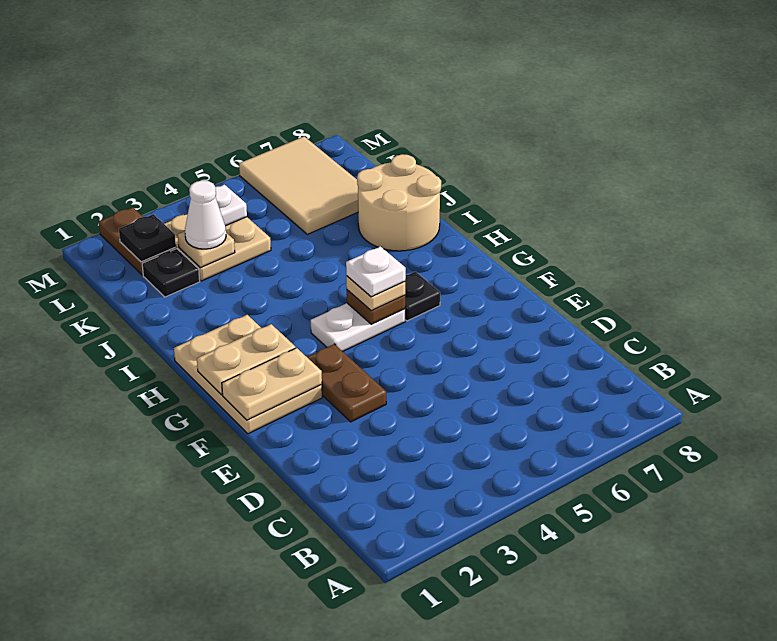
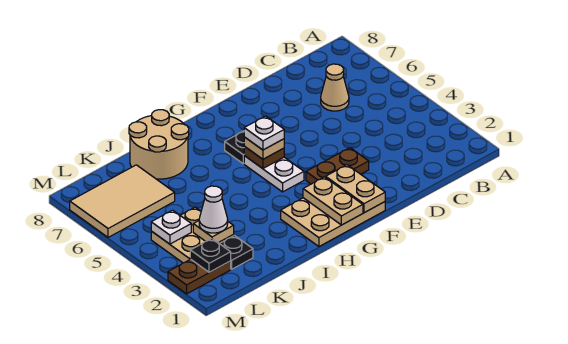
none -> tan cone C6 level 1

